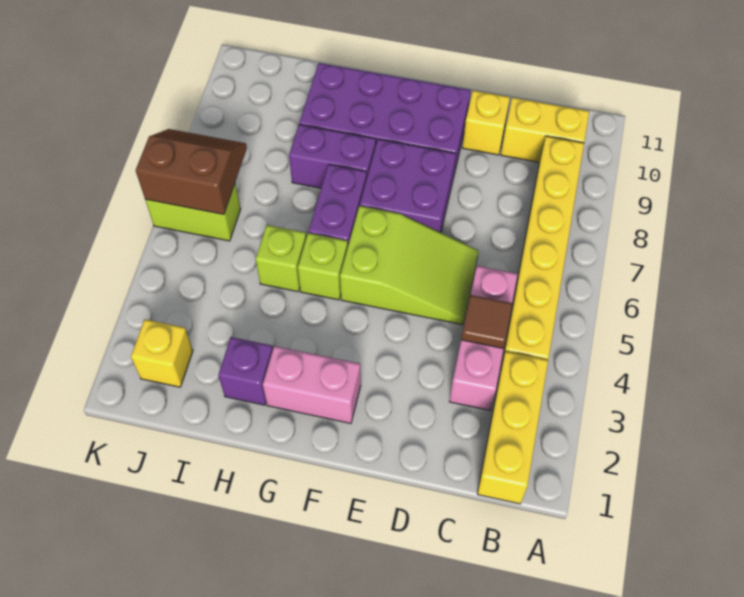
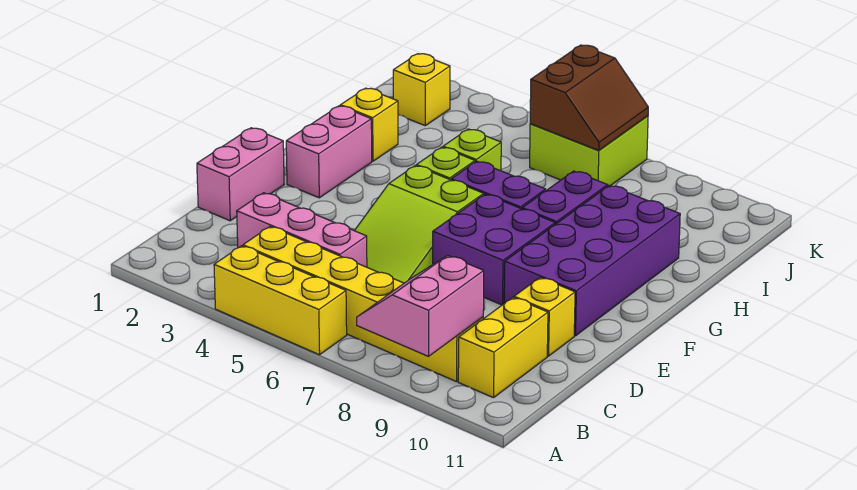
none -> pink slope A8:B9 level 2 top 9
yellow brick B1:B3 level 1 -> yellow brick A4:A6 level 1
brown tile C4 level 2 -> none
none -> pink brick D1:E1 level 1
purple brick H2 level 1 -> yellow brick H2 level 1
lime brick J6:K6 level 1 -> lime brick J6:K7 level 1

